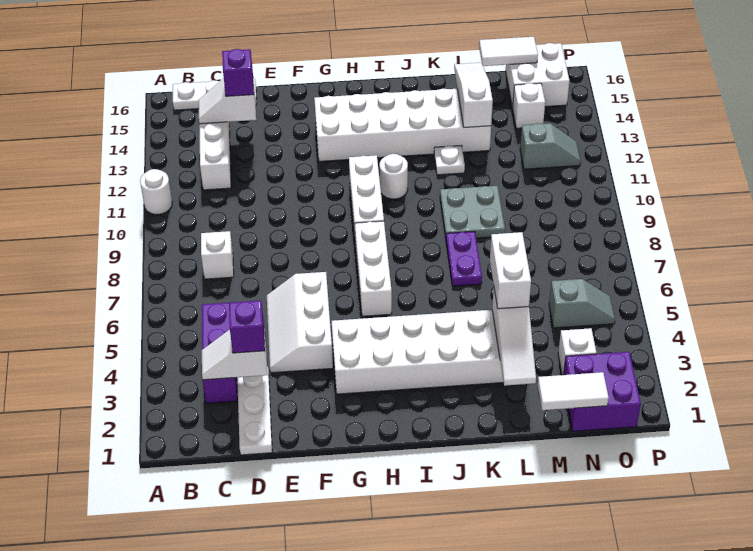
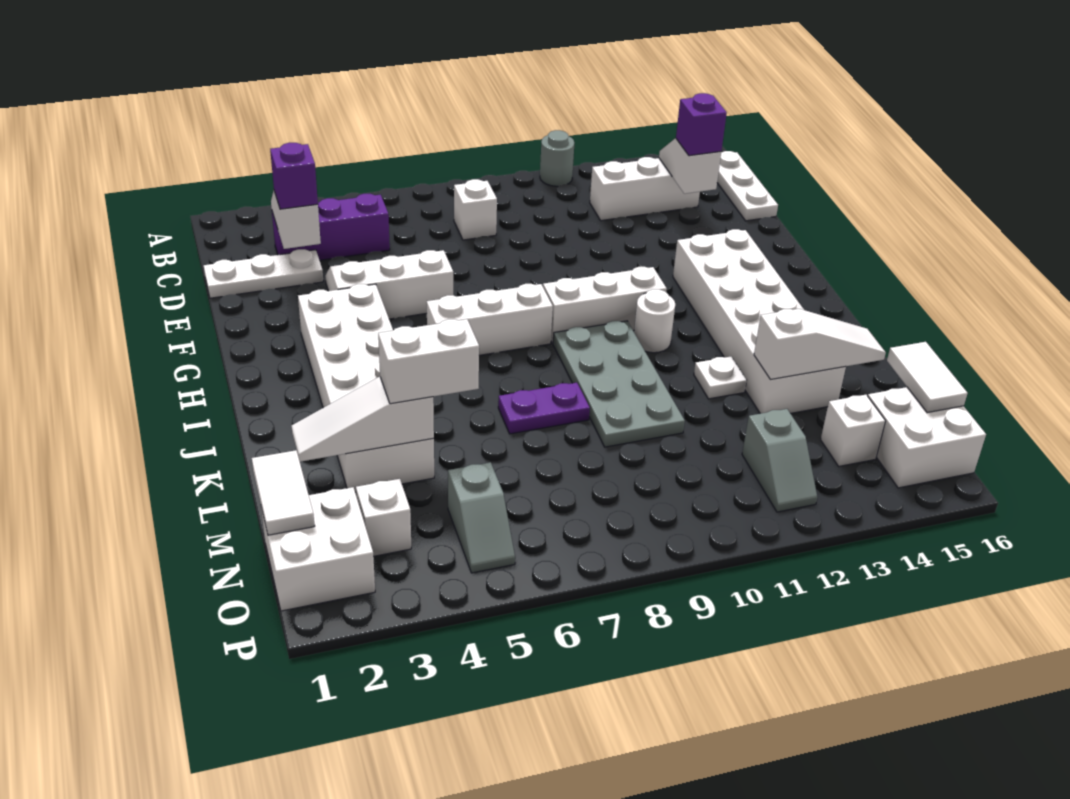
white round brick A11 level 1 -> grey round brick A11 level 1
grey plate K9:L10 level 1 -> grey plate I9:L10 level 1
purple brick N1:O2 level 1 -> white brick N1:O2 level 1

